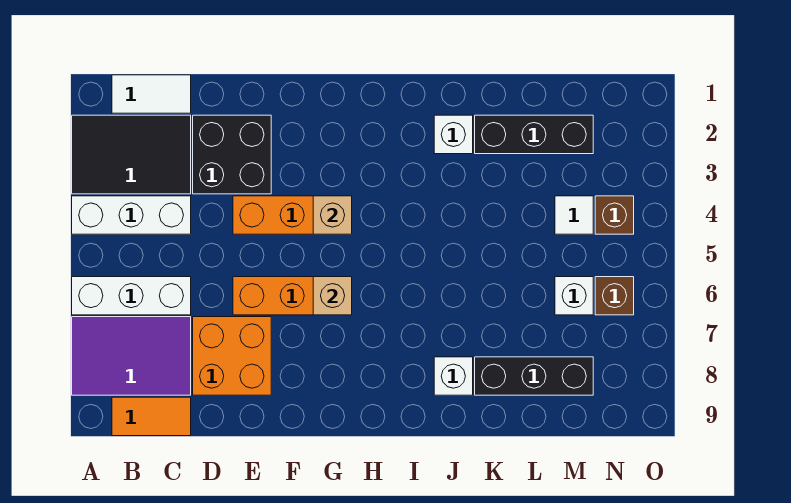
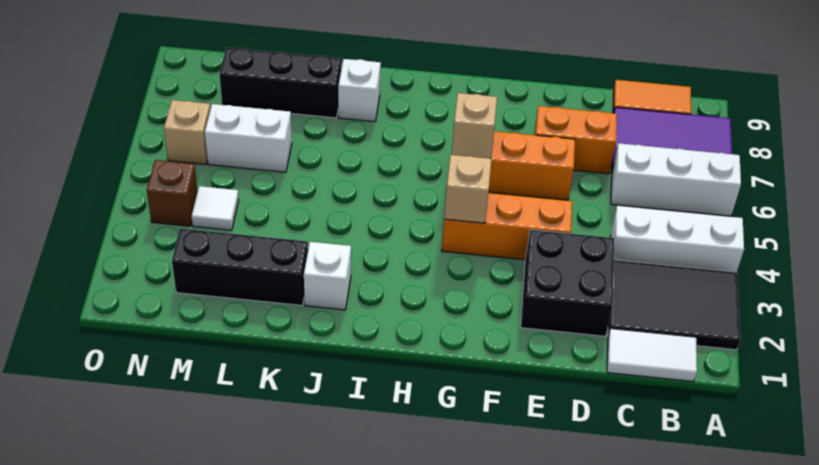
orange brick D7:E8 level 1 -> orange brick D7:E7 level 1
white brick M6 level 1 -> white brick L6:M6 level 1
brown brick N6 level 1 -> tan brick N6 level 1

